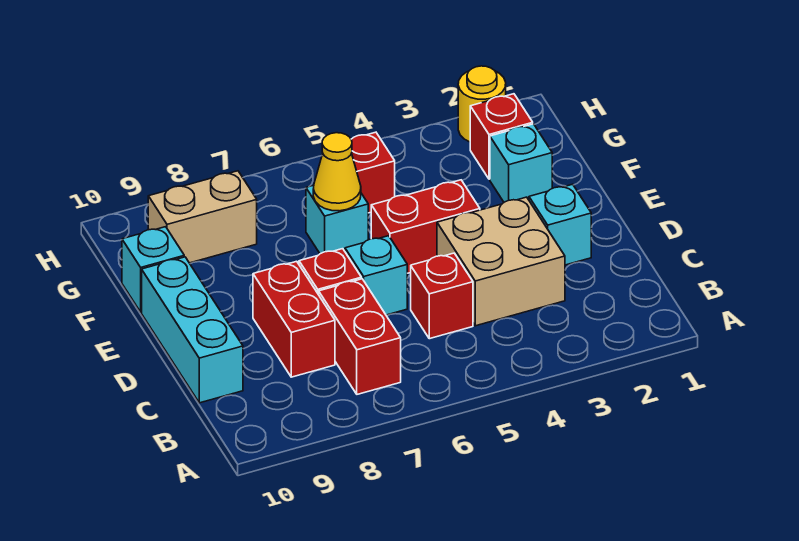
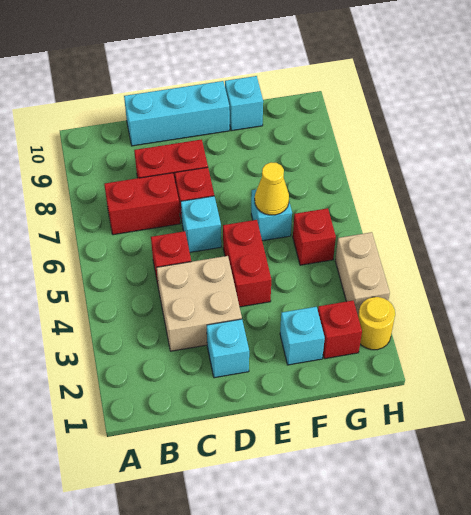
tan brick G8:G9 level 1 -> tan brick H3:H4 level 1

